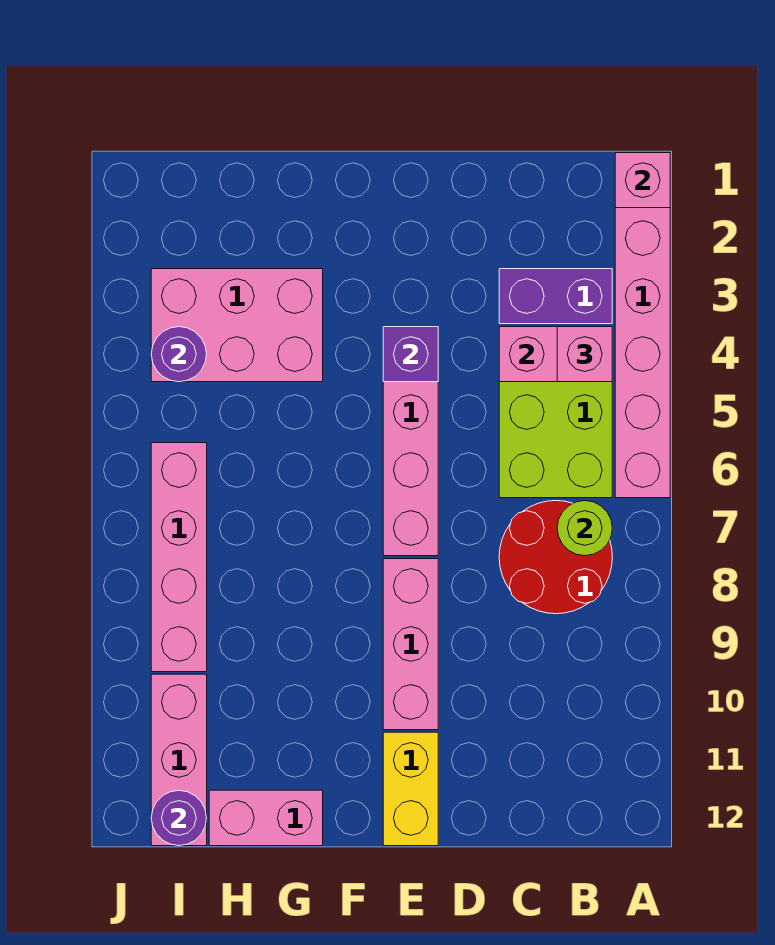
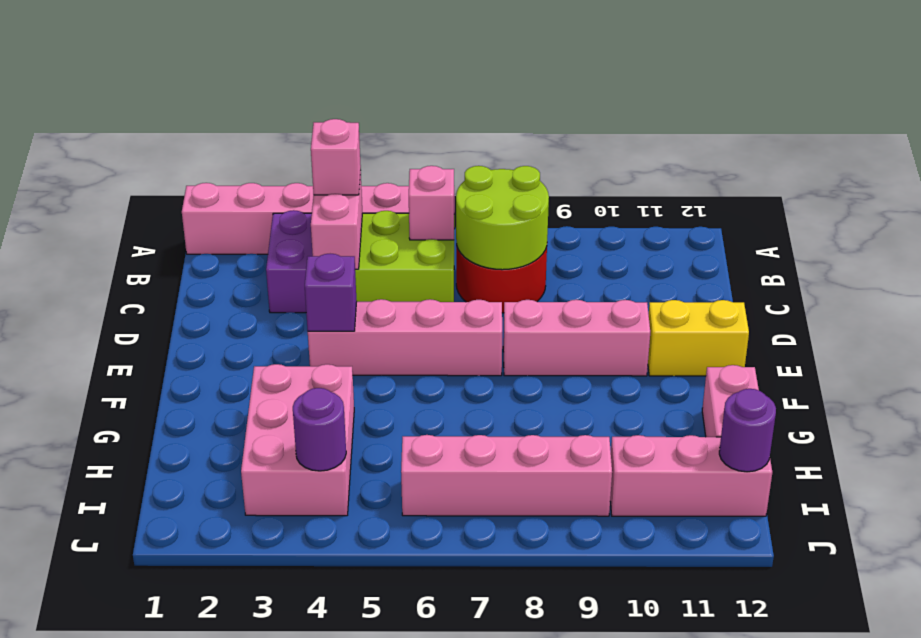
pink brick A1 level 2 -> pink brick B6 level 2
lime round brick B7 level 2 -> lime round brick B7:C8 level 2

